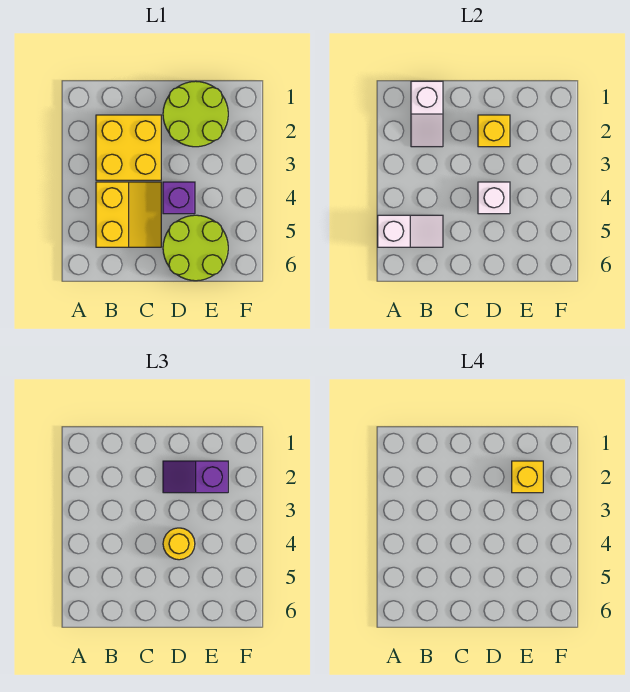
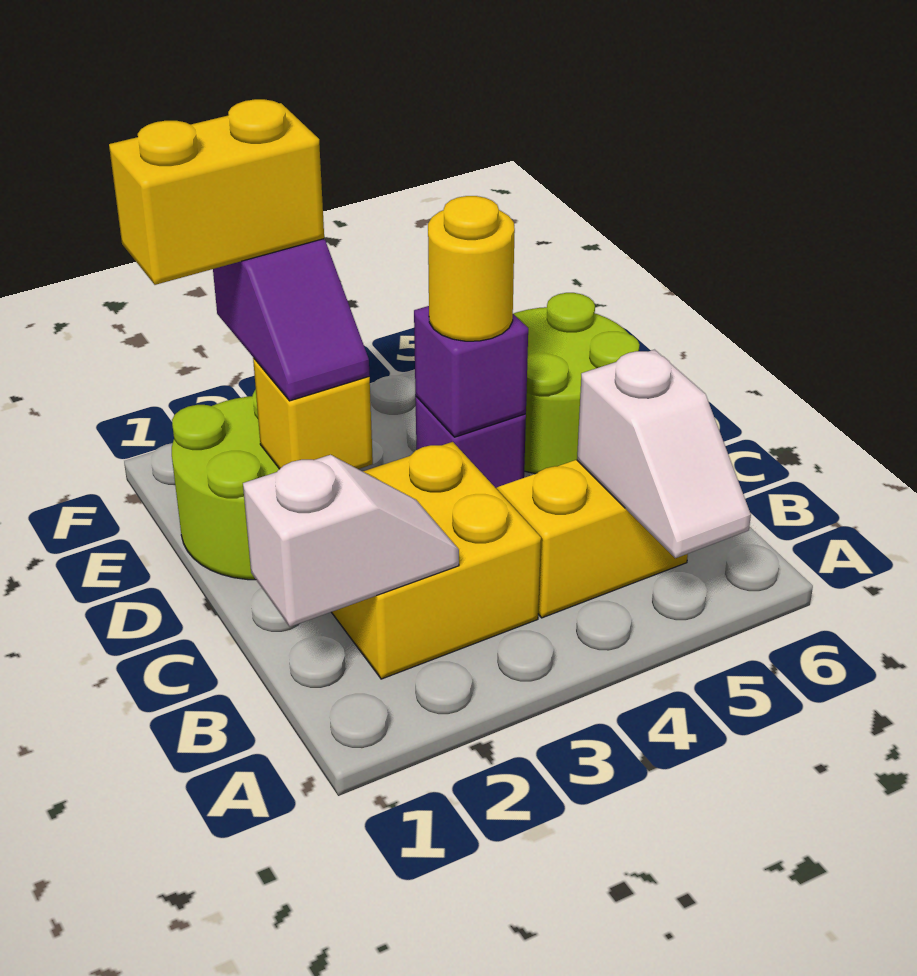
white slope A5:B5 level 2 top A -> white slope A5:B5 level 2 top B
white brick D4 level 2 -> purple brick D4 level 2
yellow brick E2 level 4 -> yellow brick E1:E2 level 4

